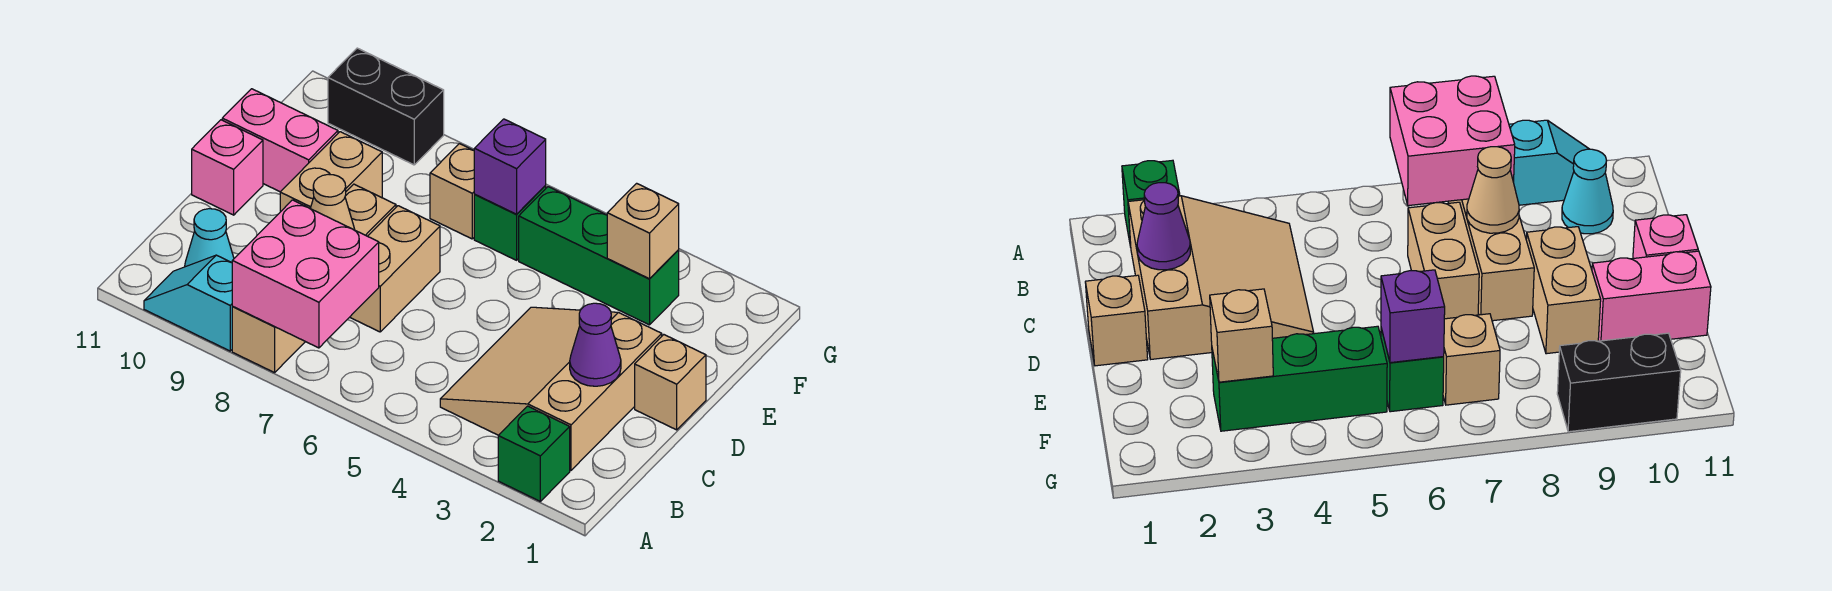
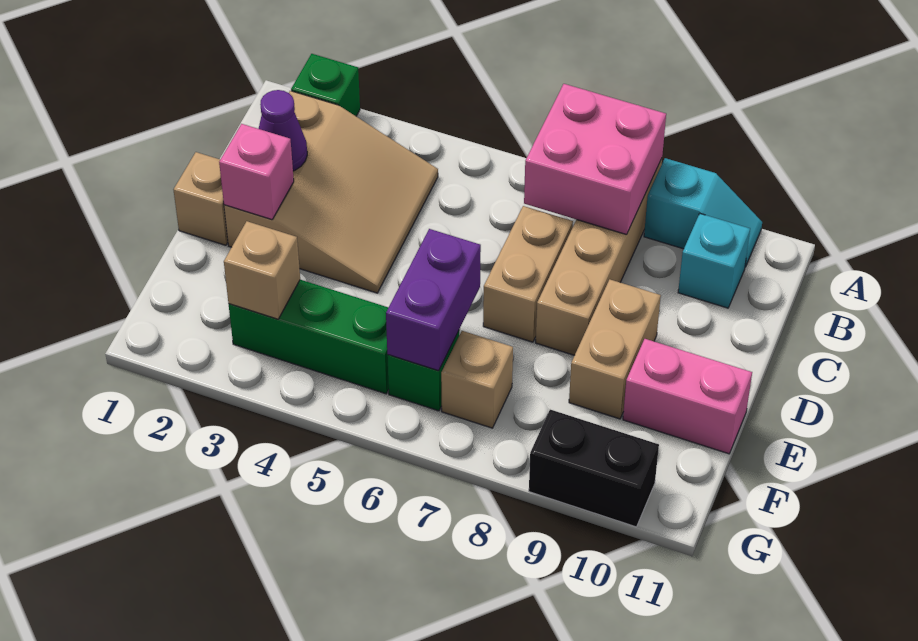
cyan cone B10 level 1 -> cyan brick B10 level 1
tan cone C8 level 2 -> none
pink brick D11 level 1 -> pink brick D2 level 2
purple brick F6 level 2 -> purple brick E6:F6 level 2

